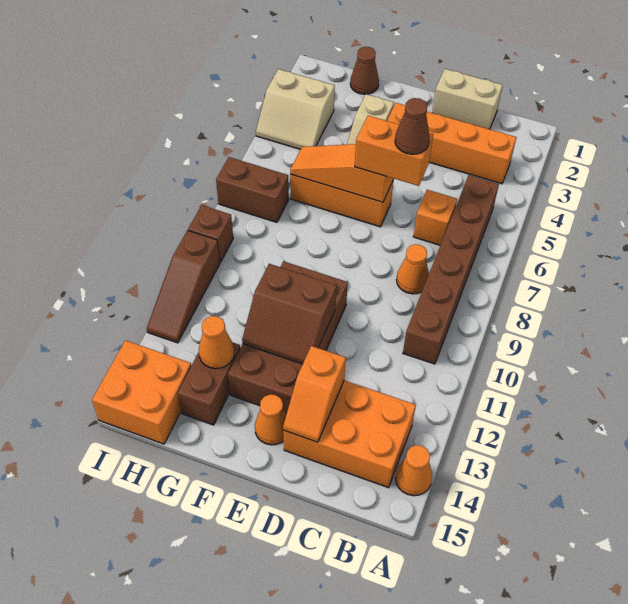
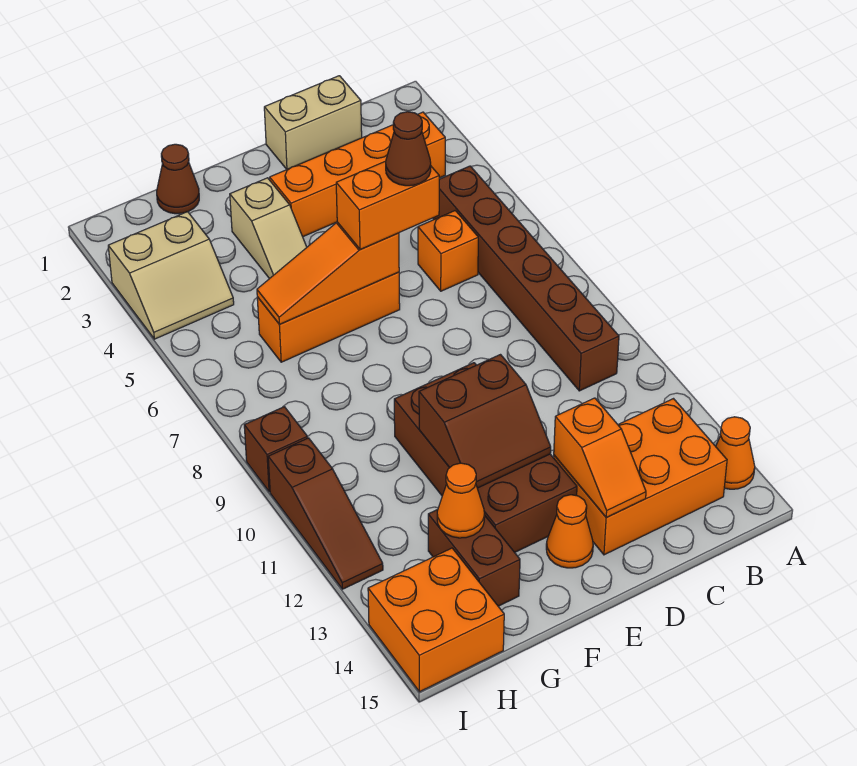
orange cone C8 level 1 -> none
brown brick H7:I7 level 1 -> none

